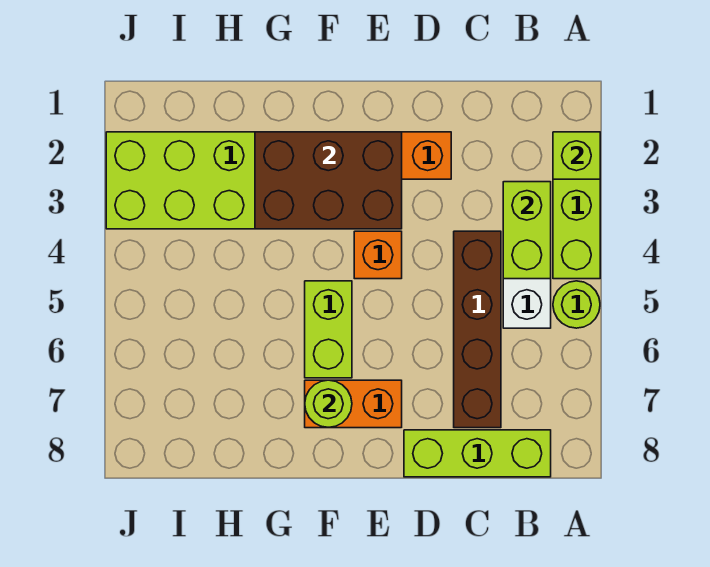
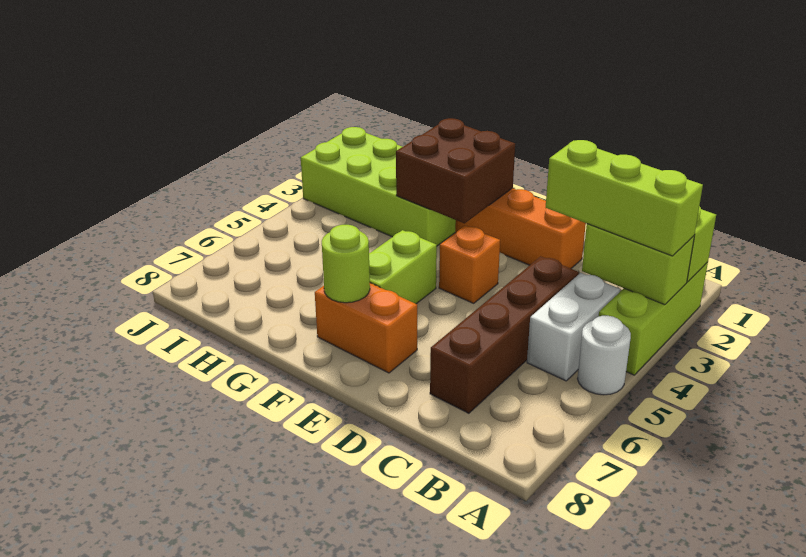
lime round brick A5 level 1 -> white round brick A5 level 1
lime brick B3:B4 level 2 -> lime brick A3:B3 level 2
lime brick B8:D8 level 1 -> lime brick A3:C3 level 3
brown brick E2:G3 level 2 -> brown brick F2:G3 level 2

